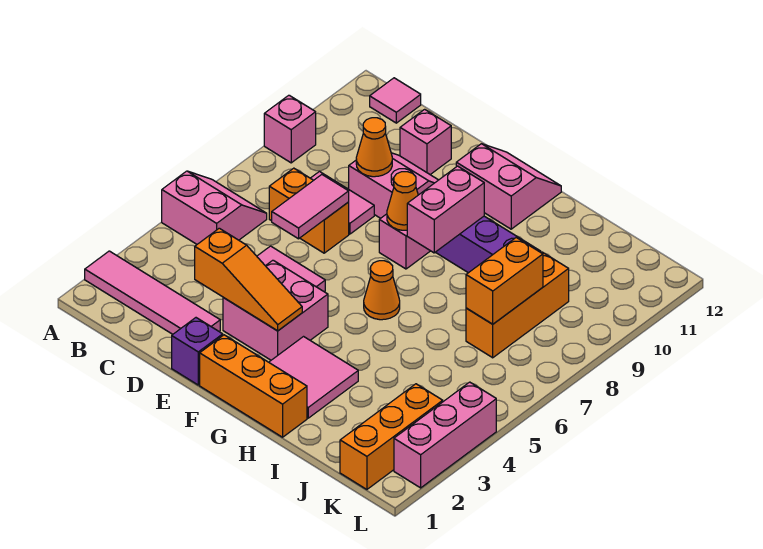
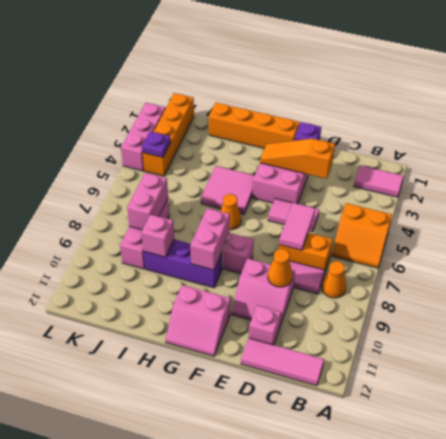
pink tile A2:D2 level 1 -> pink tile A2:B2 level 1
pink slope A5:B6 level 1 top 5 -> orange slope A5:B6 level 1 top 5
pink brick A9 level 1 -> pink brick I9 level 2
pink tile B12 level 1 -> pink tile B12:D12 level 1
orange brick F1:H1 level 1 -> orange brick F1:I1 level 1
orange cone F8 level 2 -> orange cone B8 level 1
pink tile G2:H3 level 1 -> pink tile G4:H5 level 1
orange brick J7:J9 level 1 -> pink brick J7:J9 level 1
orange brick J7:J8 level 2 -> pink brick J7:J8 level 2
orange brick K1:K3 level 1 -> orange brick K1:K4 level 1
none -> purple plate K4 level 2

